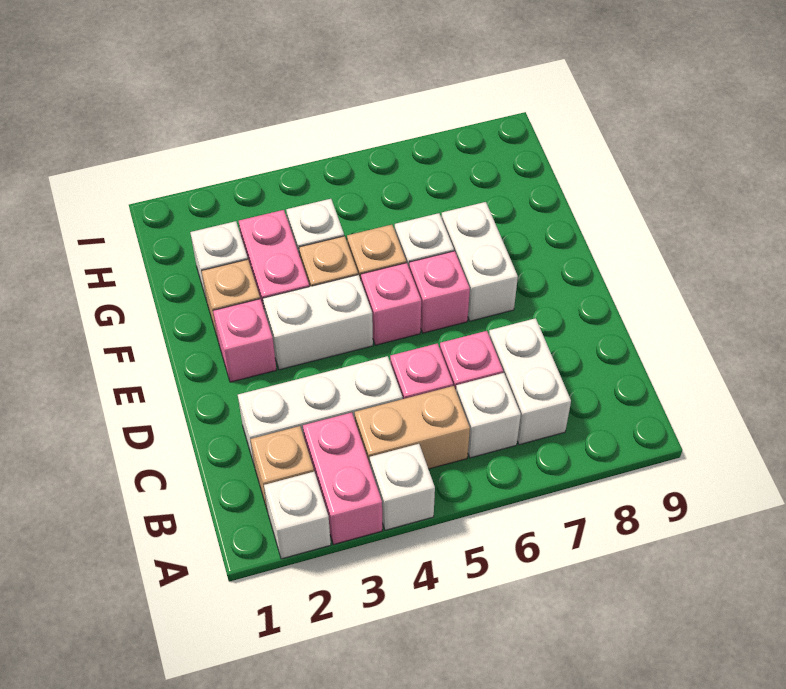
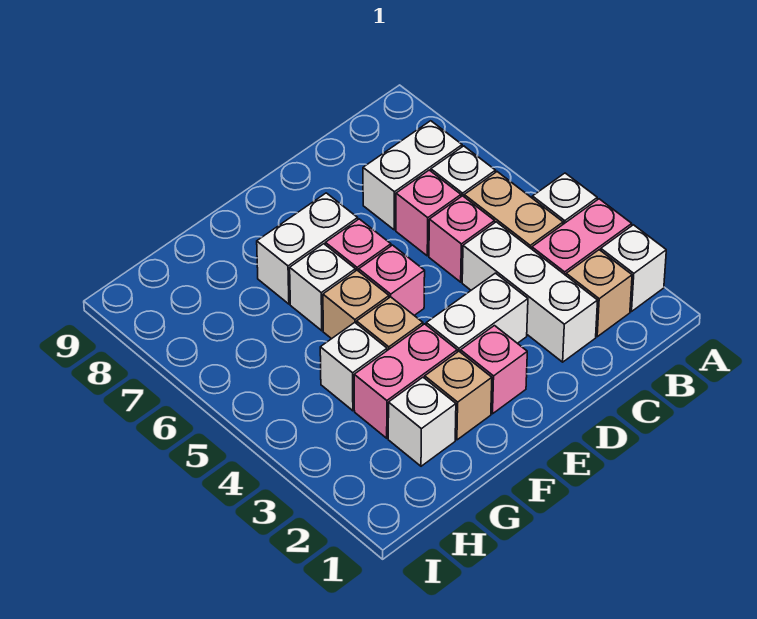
white brick E3:E4 level 1 -> white brick D3:E3 level 1

